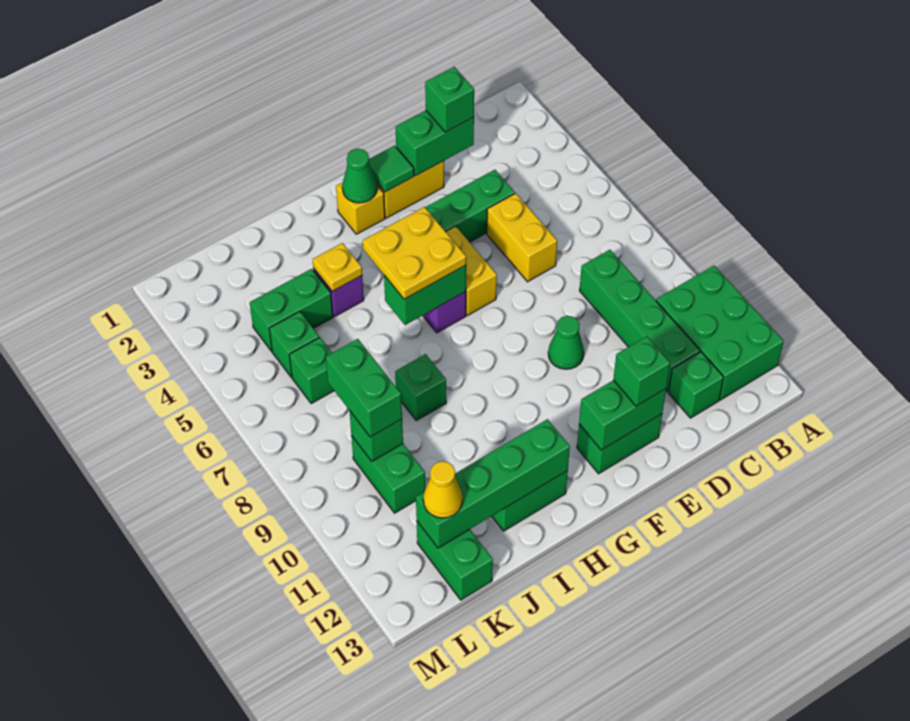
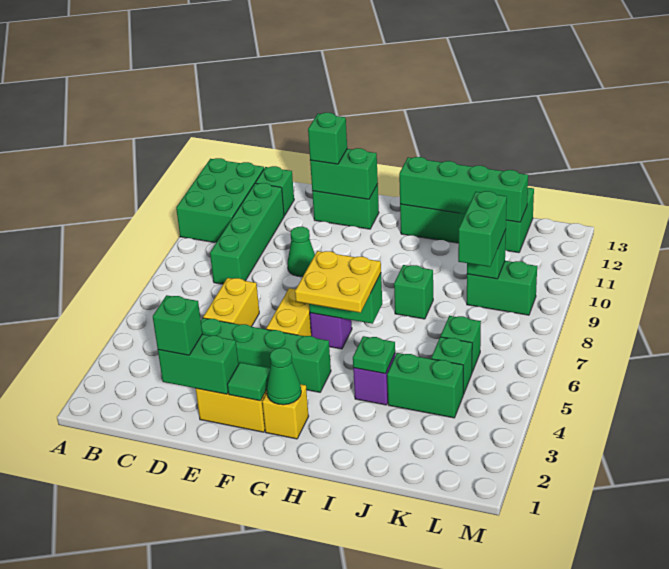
yellow plate I4 level 2 -> green plate I4 level 2
green brick K9:K10 level 1 -> green brick K9:L9 level 1
yellow cone K12 level 3 -> none

